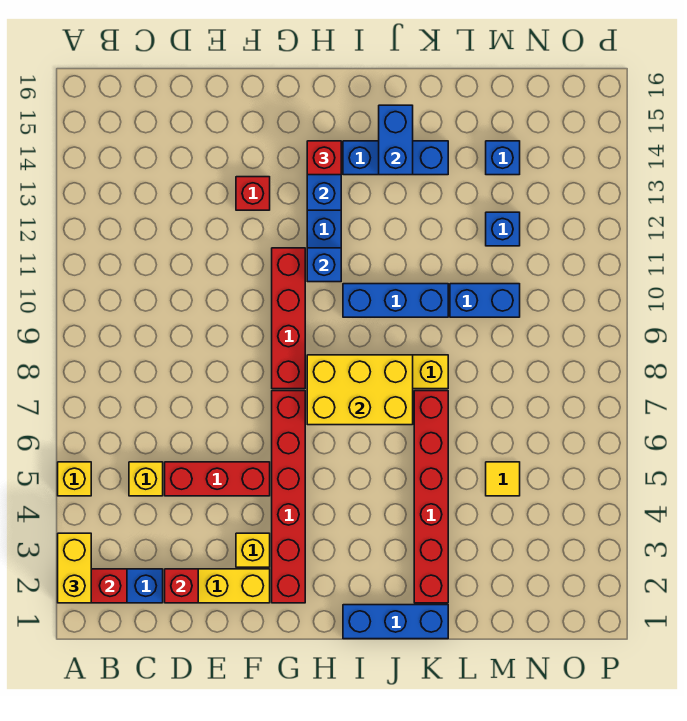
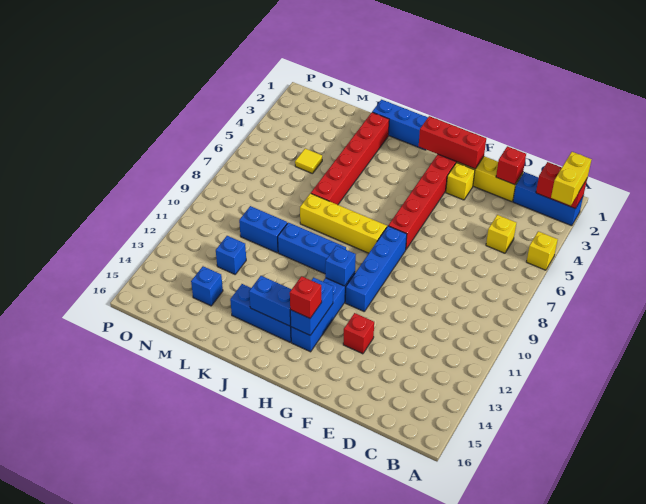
red brick D5:F5 level 1 -> red brick F2:H2 level 2
red brick G8:G11 level 1 -> blue brick G8:G11 level 1
yellow brick H7:J8 level 2 -> none
blue brick J14:J15 level 2 -> blue brick I14:J14 level 2

